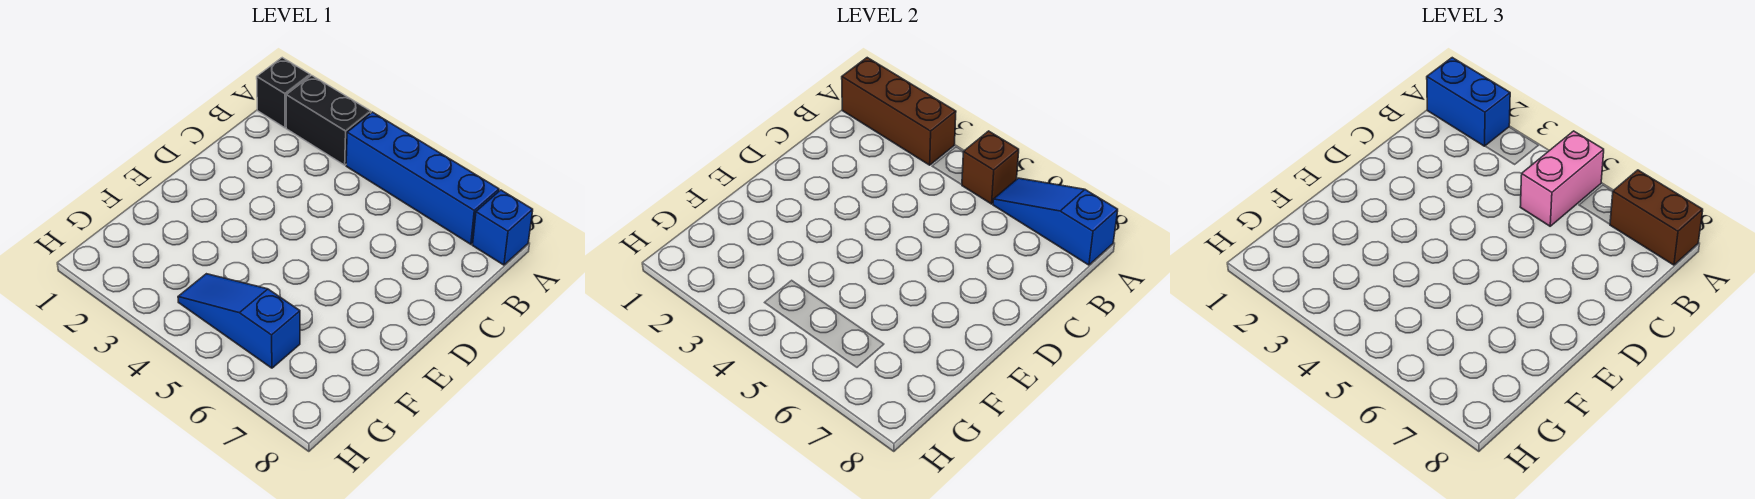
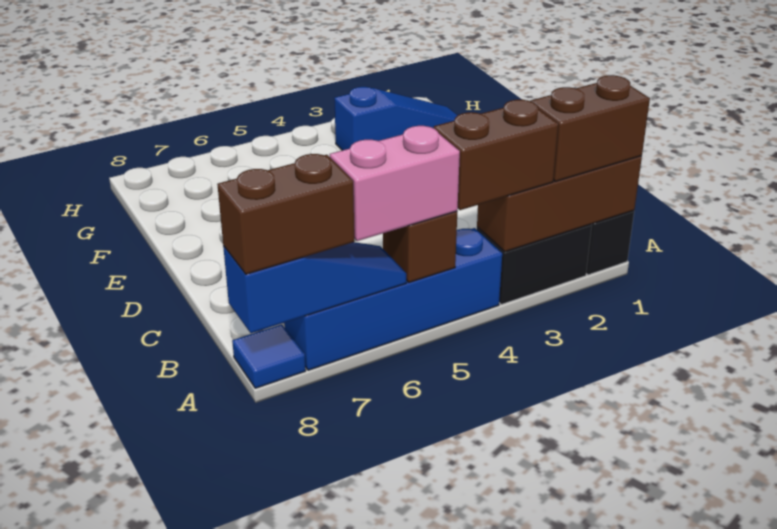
blue brick A1:A2 level 3 -> brown brick A1:A2 level 3
none -> brown brick A3:A4 level 3
pink brick A5:B5 level 3 -> pink brick A5:A6 level 3
blue brick A8 level 1 -> blue tile A8 level 1
blue slope G4:G6 level 1 top 6 -> blue slope G1:G3 level 1 top 3

